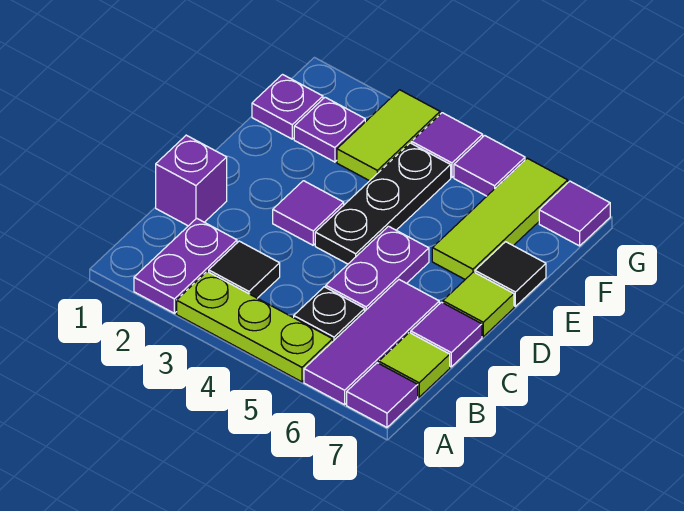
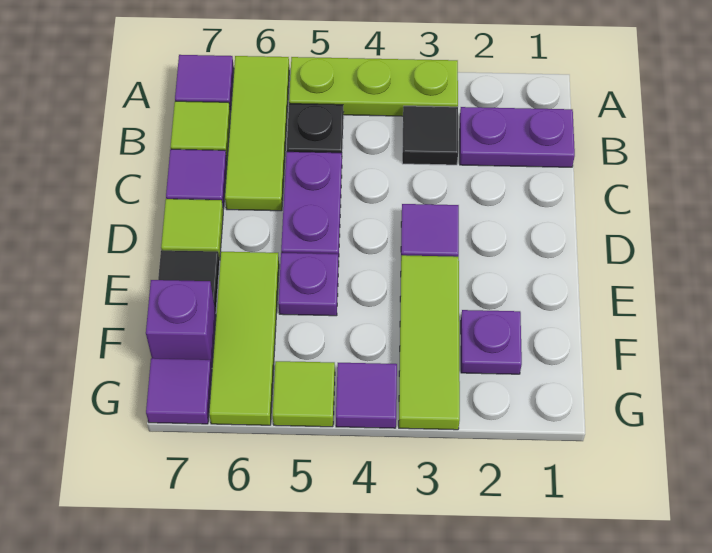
purple plate A2:B2 level 1 -> purple plate B1:B2 level 1
purple tile A6:C6 level 1 -> lime tile A6:C6 level 1
purple brick C1 level 1 -> purple brick F7 level 1
black plate D4:F4 level 1 -> none
purple plate F1 level 1 -> purple plate E5 level 1
lime tile F3:G3 level 1 -> lime tile E3:G3 level 1
purple tile G5 level 1 -> lime tile G5 level 1

